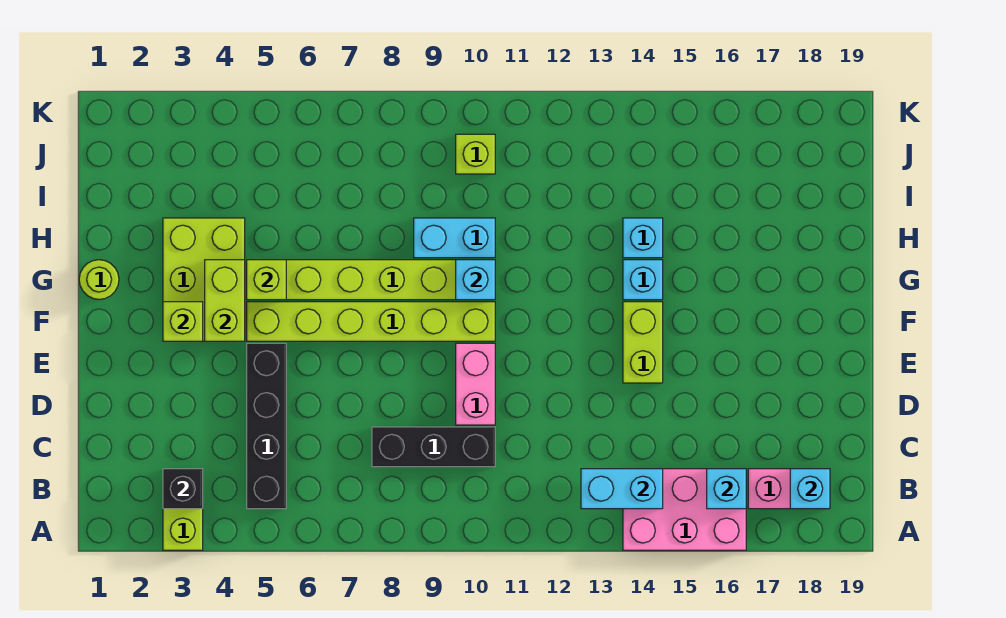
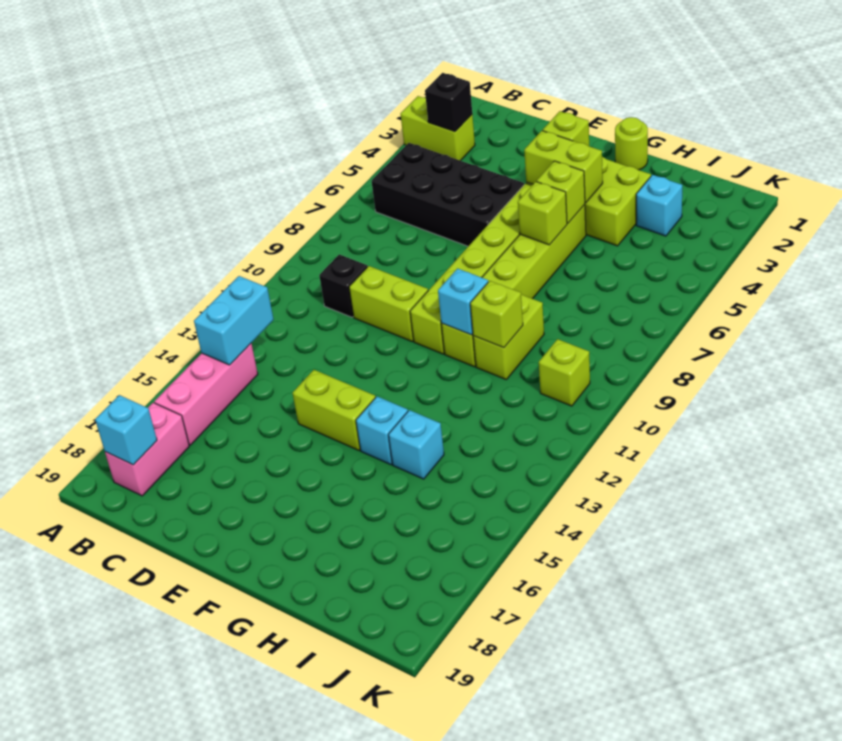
pink brick A14:B16 level 1 -> pink brick B14:B16 level 1
black brick B5:E5 level 1 -> black brick B5:E6 level 1
cyan brick B16 level 2 -> cyan brick I3 level 1
black brick C8:C10 level 1 -> black brick C10 level 1
pink brick D10:E10 level 1 -> lime brick D10:E10 level 1
none -> lime brick G6 level 2
cyan brick H9:H10 level 1 -> lime brick H9:H10 level 1
none -> lime brick H10 level 2

